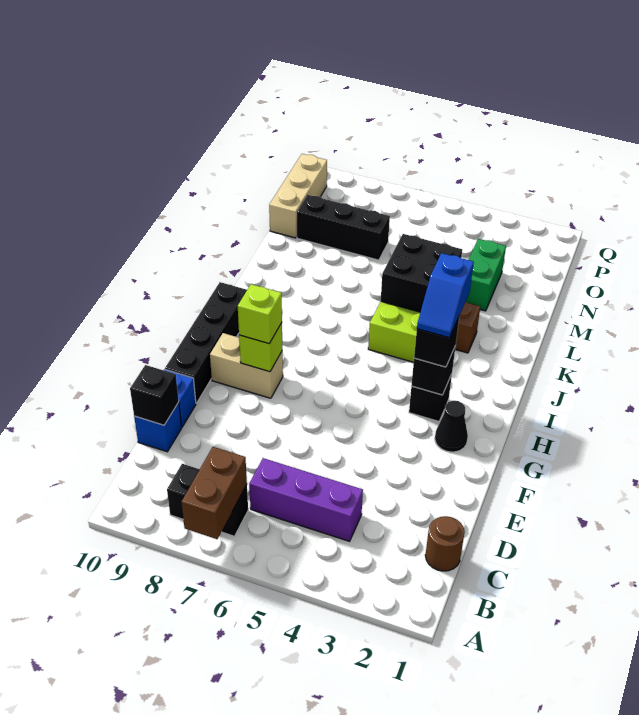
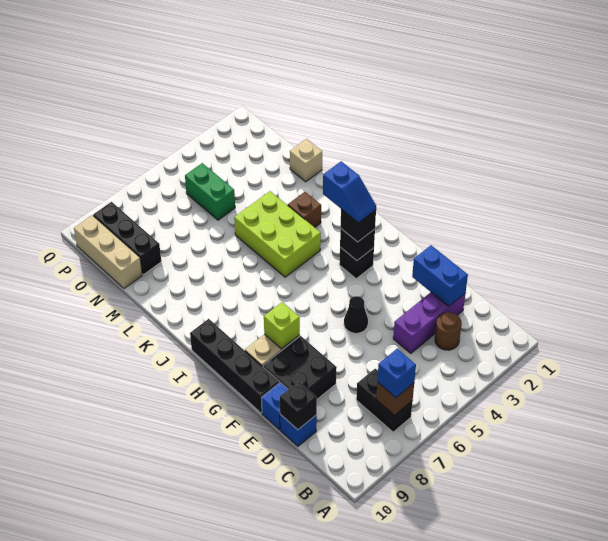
brown brick A7:B7 level 2 -> brown brick B7 level 2
black brick B7:B8 level 1 -> black brick B7:C7 level 1
none -> blue brick B7 level 3
brown round brick C1 level 1 -> brown round brick C3 level 1
purple brick C4:C6 level 1 -> purple brick D2:D4 level 1
none -> blue brick D2:E2 level 2
black cone G2 level 1 -> black cone F5 level 1
lime brick G8 level 3 -> none
black brick K4:L5 level 2 -> black brick E8:F9 level 1
none -> tan brick M1 level 1
green brick M3:N3 level 1 -> green brick N5:O5 level 1
black brick N7:N9 level 1 -> black brick N9:P9 level 1

